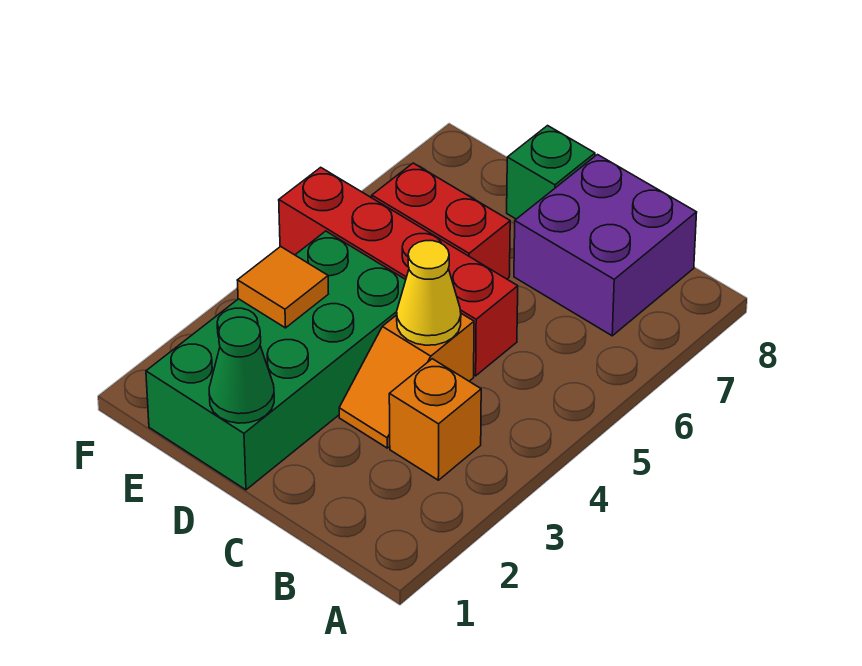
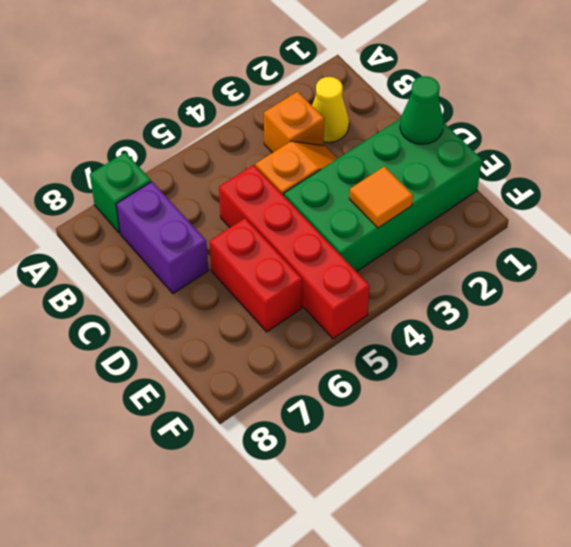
purple brick B7:C8 level 1 -> purple brick B7:C7 level 1
yellow cone C4 level 2 -> yellow cone B2 level 1
green brick D8 level 1 -> green brick A7 level 1

